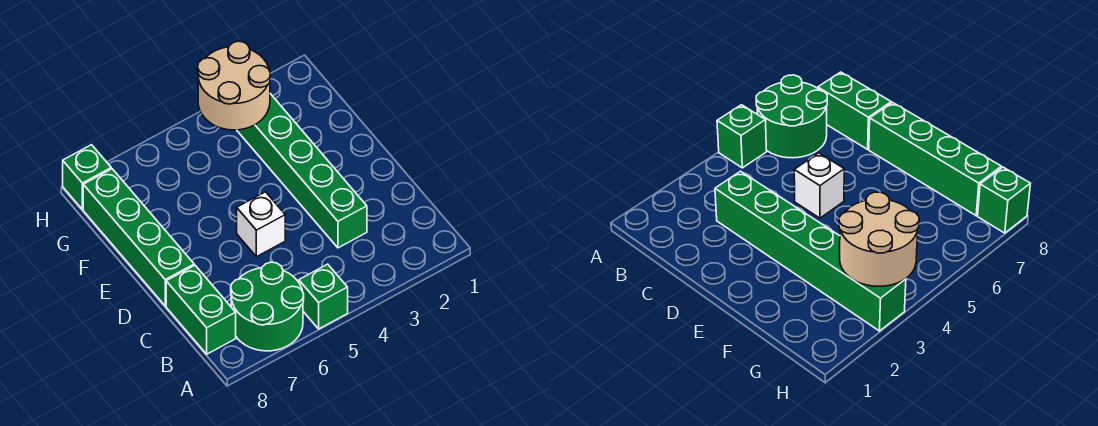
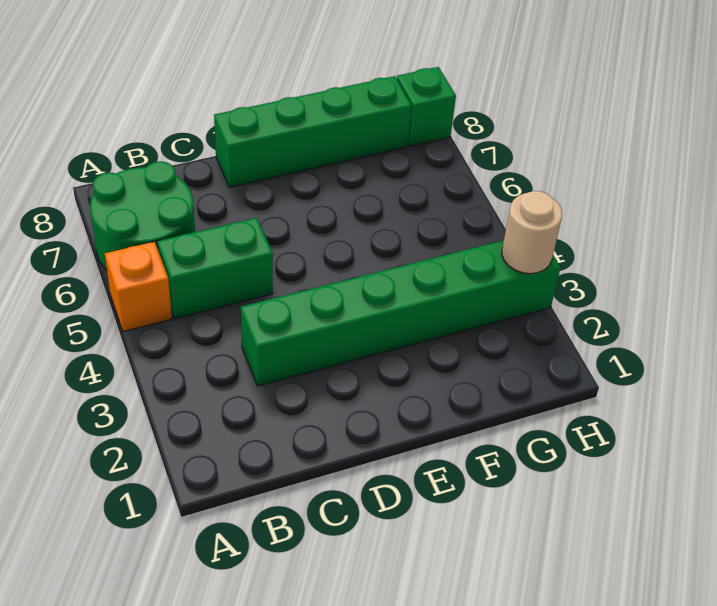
green brick A5 level 1 -> orange brick A5 level 1
green brick B8:C8 level 1 -> green brick B5:C5 level 1
white brick D5 level 1 -> none
tan round brick G3:H4 level 2 -> tan round brick H3 level 2

